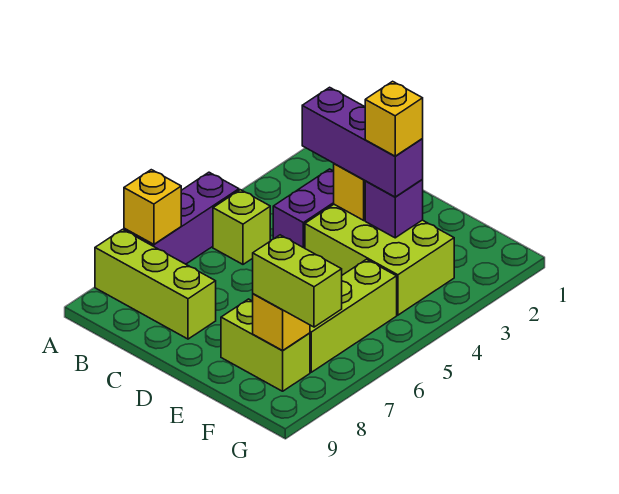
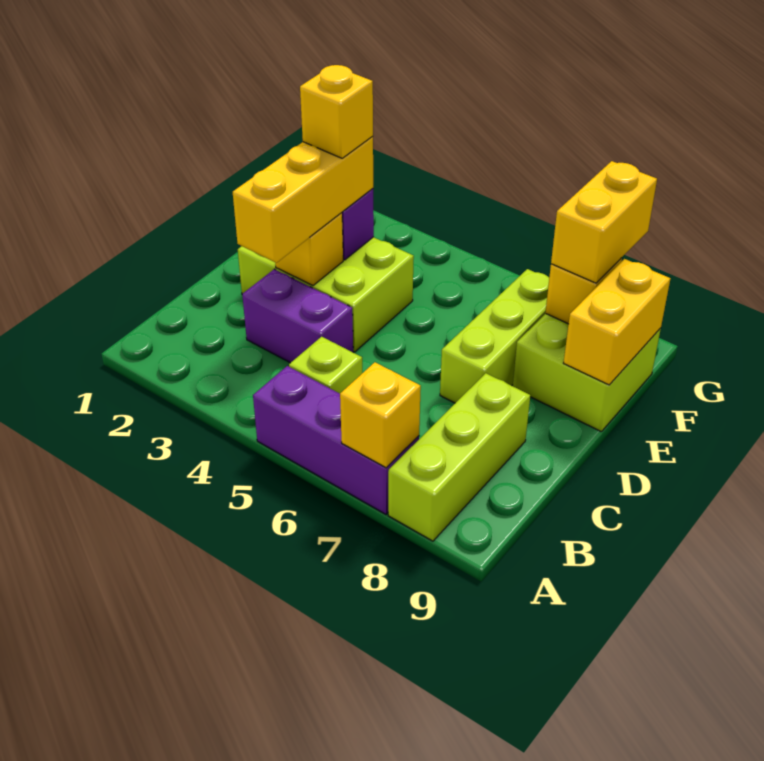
purple brick C3:E3 level 3 -> yellow brick C3:E3 level 3
lime brick D3:F4 level 1 -> lime brick D2:E4 level 1
lime brick E8:F8 level 1 -> lime brick E8:F9 level 1
none -> yellow brick E9:F9 level 2
lime brick F5:F7 level 1 -> lime brick D7:F7 level 1
lime brick F8:G8 level 3 -> yellow brick F8:G8 level 3

